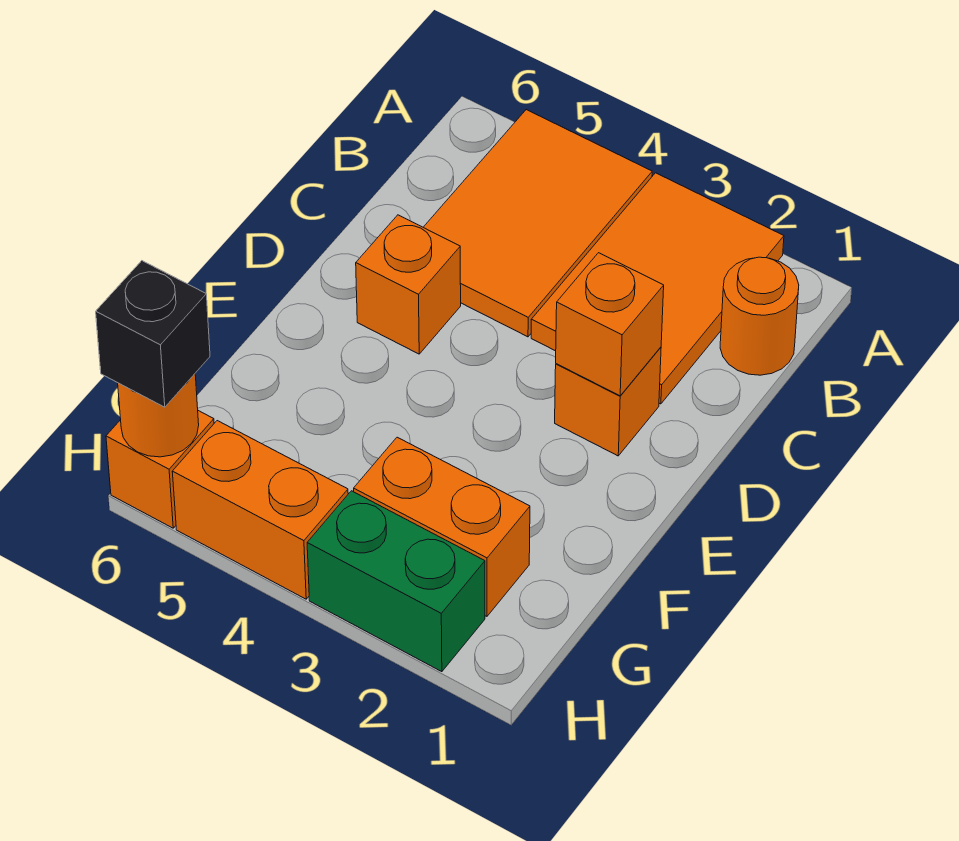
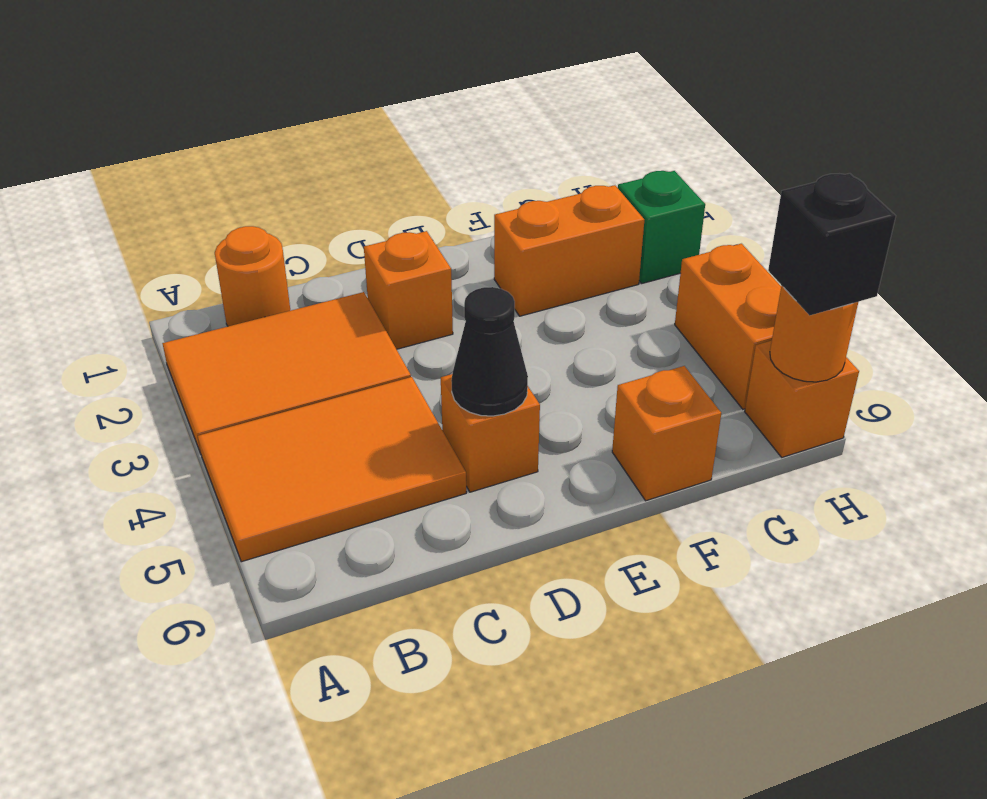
orange brick D2 level 2 -> orange brick F6 level 1
none -> black cone D5 level 2
orange brick G2:G3 level 1 -> orange brick F2:G2 level 1
green brick H2:H3 level 1 -> green brick H2 level 1

